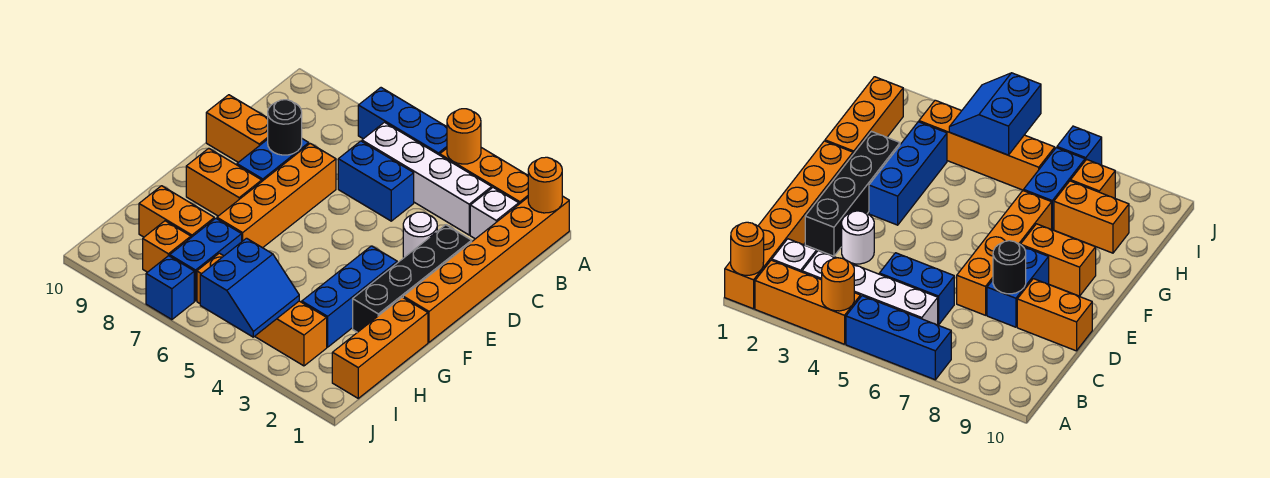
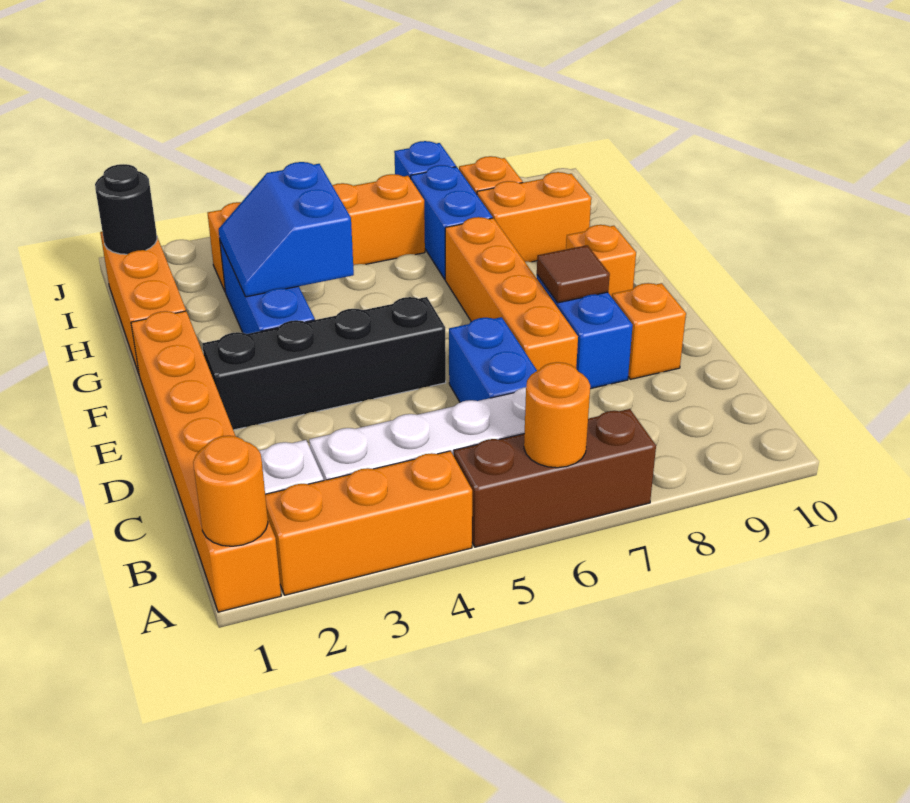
orange round brick A4 level 2 -> orange round brick A6 level 2
blue brick A5:A7 level 1 -> brown brick A5:A7 level 1
blue brick C5:C6 level 1 -> blue brick C6:D6 level 1
black brick D2:G2 level 1 -> black brick E2:E5 level 1
white round brick D3 level 1 -> none
black round brick D8 level 2 -> black round brick I1 level 2
orange brick D9:D10 level 1 -> orange brick D9 level 1
none -> brown tile E8 level 2
orange brick F8:F9 level 1 -> orange brick F9 level 1
blue slope I4:J5 level 2 top 5 -> blue slope G3:H4 level 2 top 4

